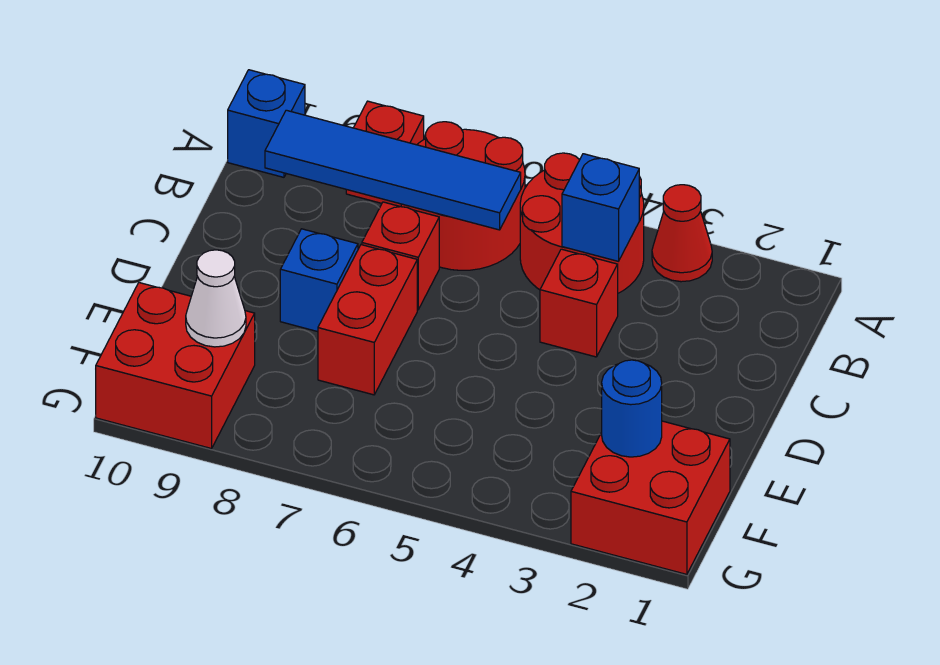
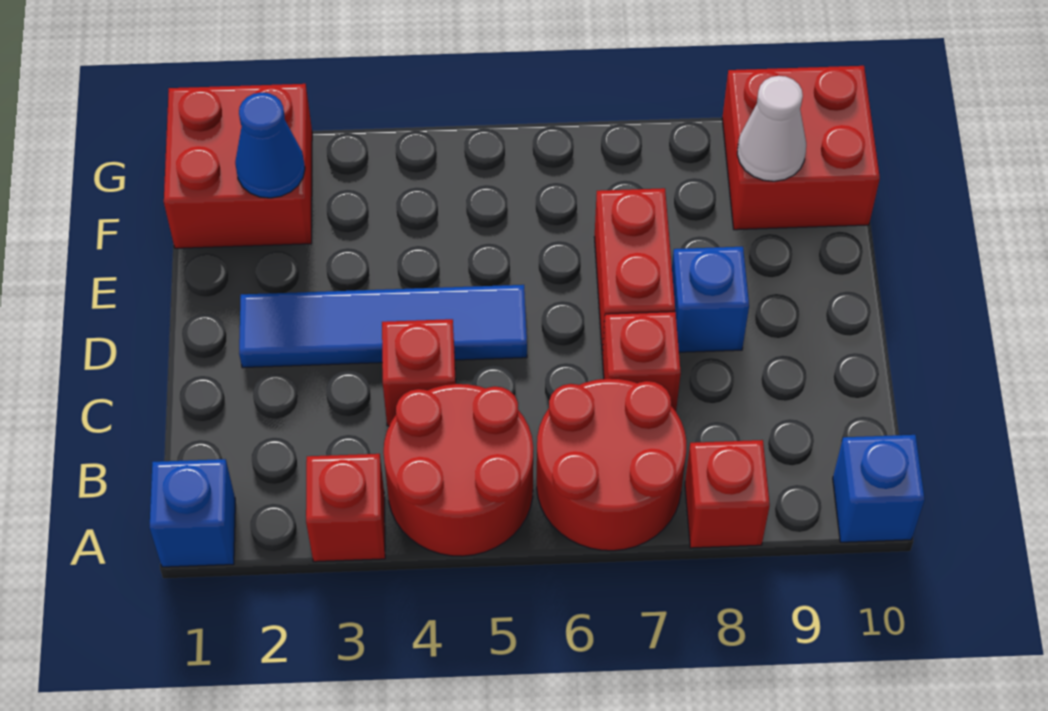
red cone A3 level 1 -> red brick A3 level 1
blue brick B4 level 2 -> blue brick A1 level 1
blue tile B6:B9 level 2 -> blue tile D2:D5 level 1
blue round brick F2 level 2 -> blue cone F2 level 2

